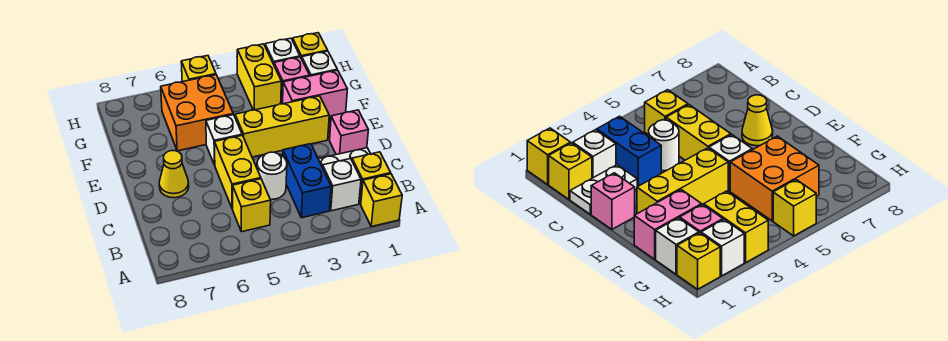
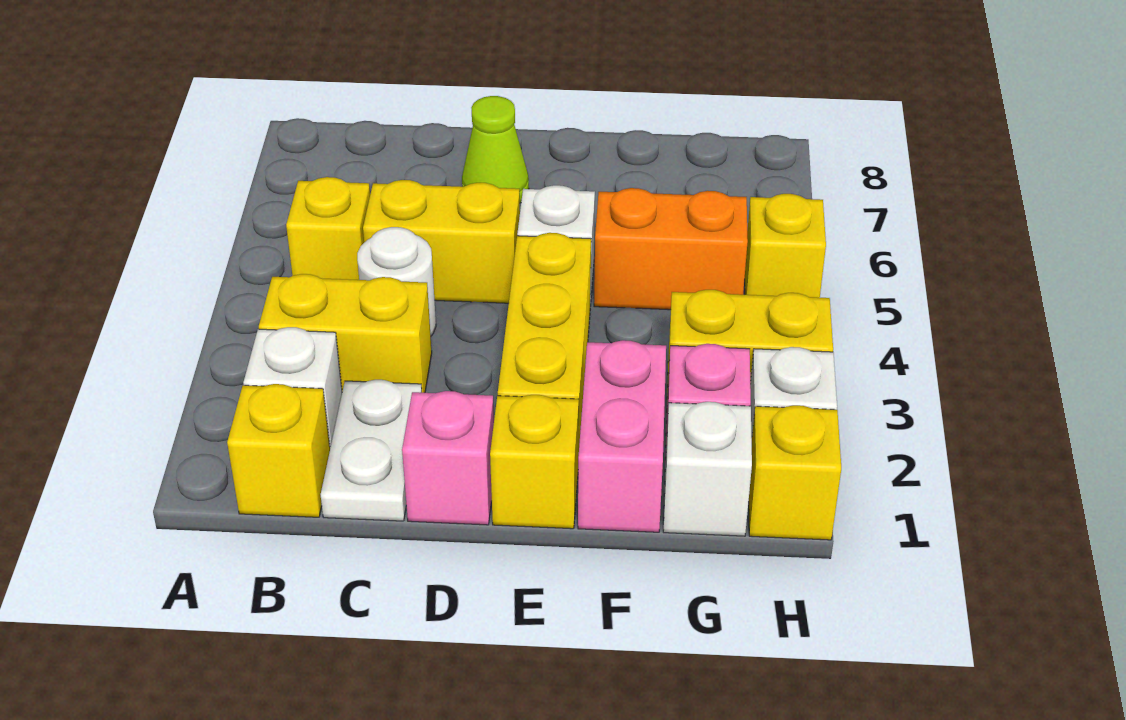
yellow brick A1 level 1 -> yellow brick E1 level 1
blue brick B3:C3 level 1 -> yellow brick B3:C3 level 1
yellow cone D7 level 1 -> lime cone D7 level 1
orange brick F5:G6 level 1 -> orange brick F5:G5 level 1

